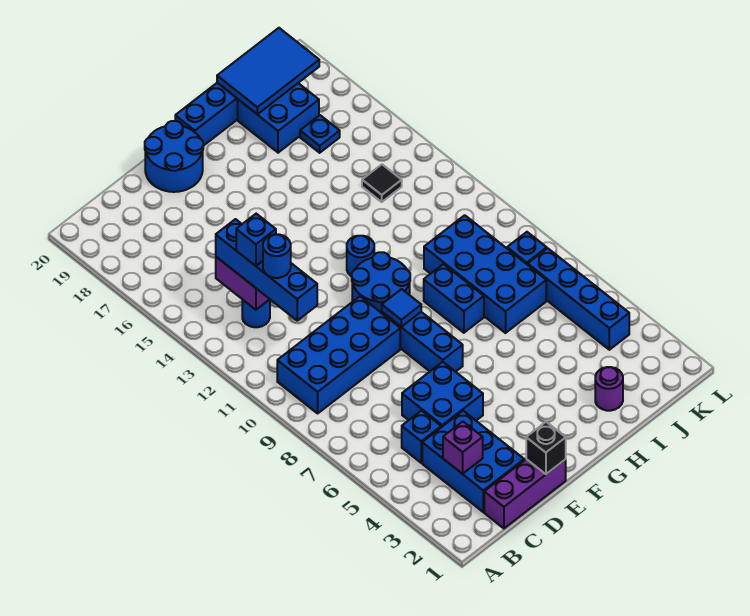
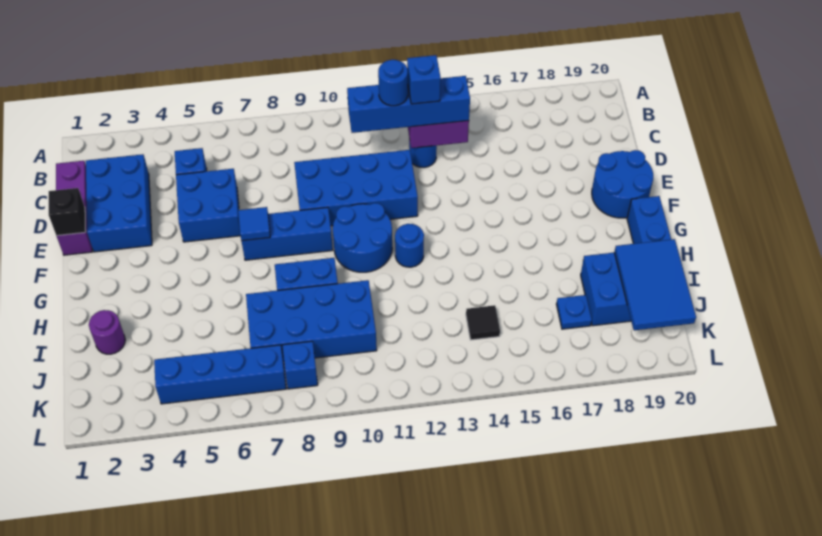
blue brick B9:E10 level 1 -> blue brick D9:E12 level 1
blue brick C2:D4 level 1 -> blue brick C2:E3 level 1
purple brick C3 level 2 -> none
blue tile F9 level 2 -> blue tile F7 level 2

